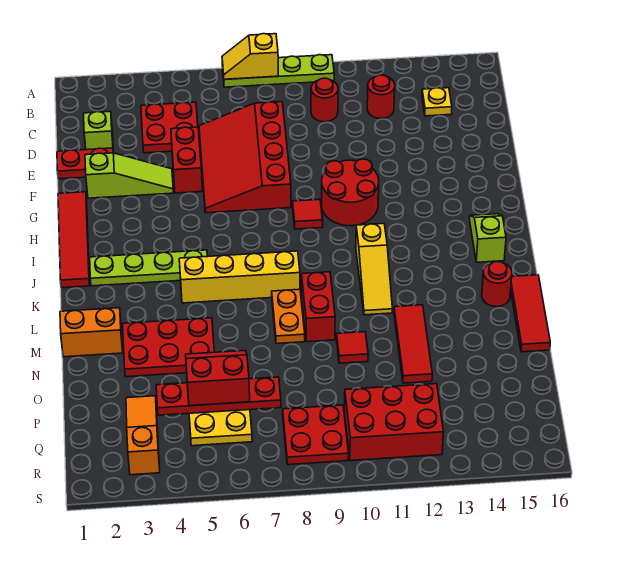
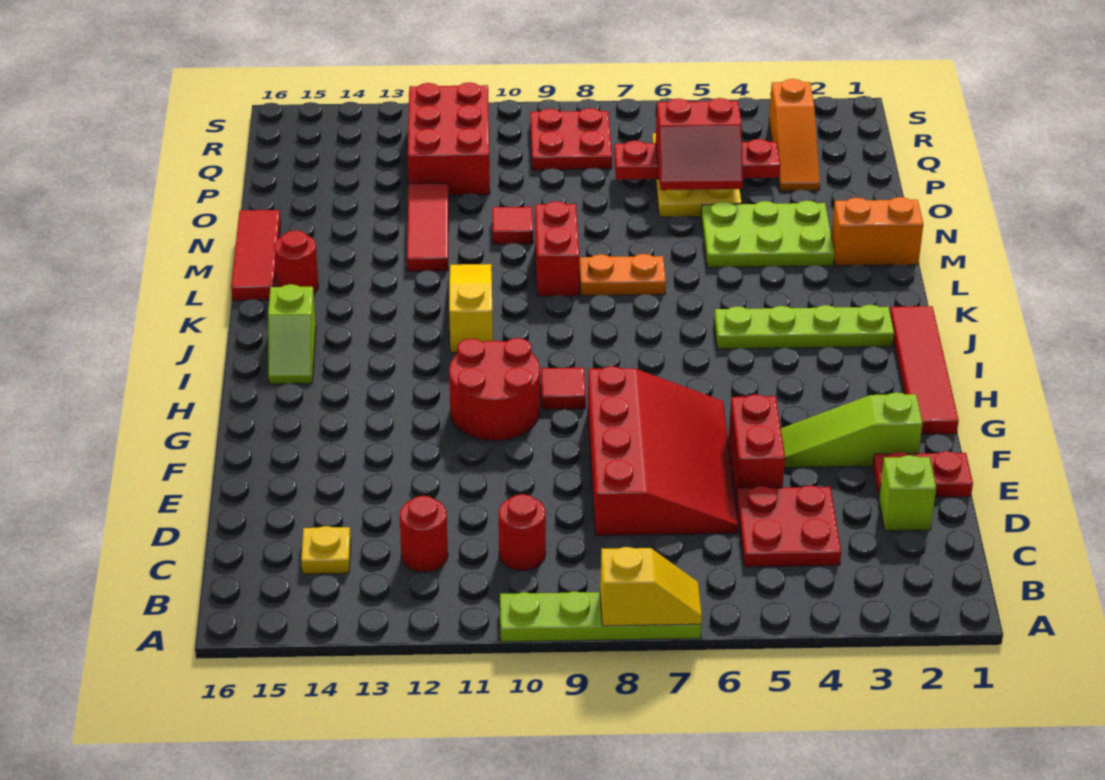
yellow brick K5:K8 level 1 -> none
orange plate L8:M8 level 1 -> orange plate L7:L8 level 1
red plate M3:N5 level 1 -> lime plate M3:N5 level 1
red brick Q10:R12 level 1 -> red brick P11:R12 level 1

